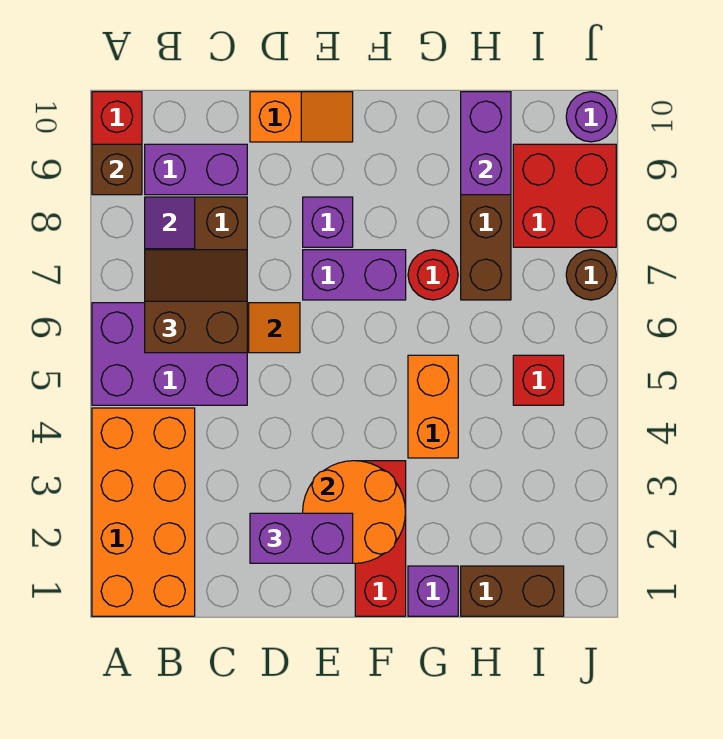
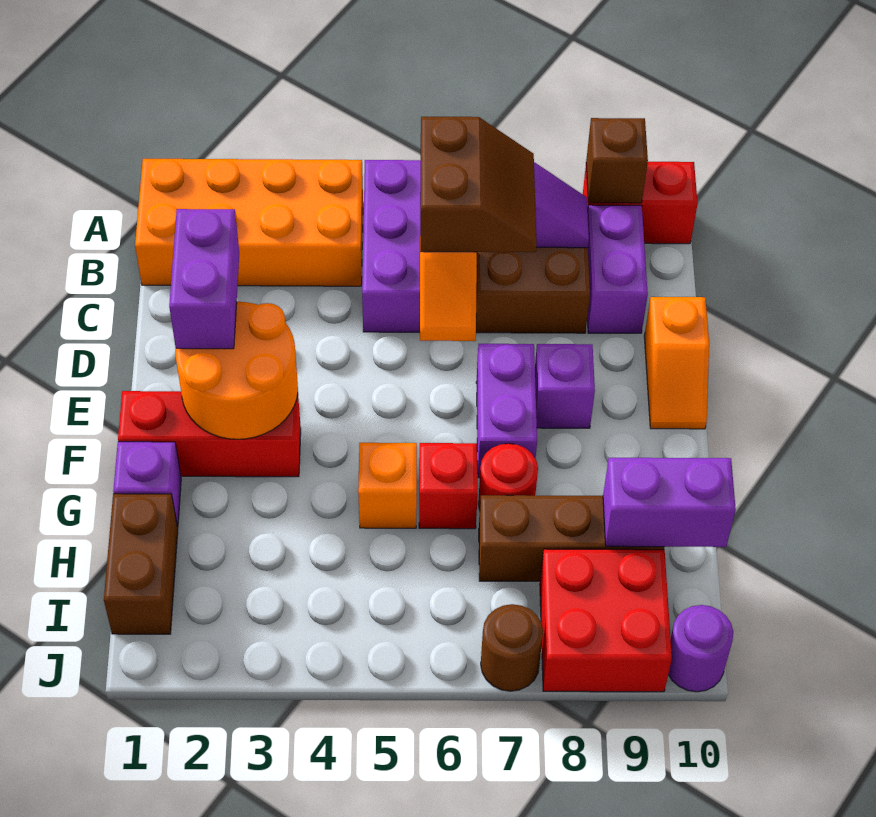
orange brick G4:G5 level 1 -> orange brick G5 level 1
red brick I5 level 1 -> red brick G6 level 1

